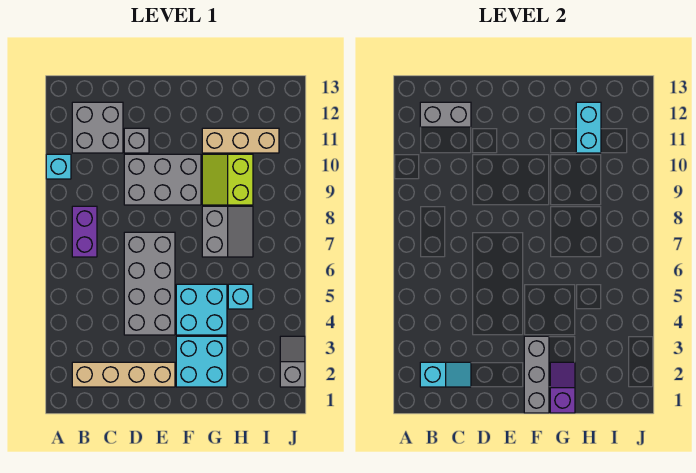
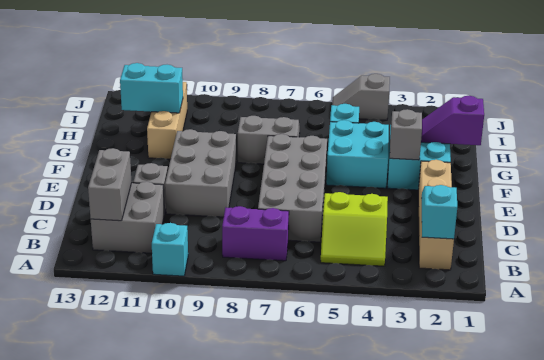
grey brick D4:E7 level 1 -> grey brick C6:F7 level 1
grey brick F1:F3 level 2 -> grey brick F3 level 2
lime slope G9:H10 level 1 top H -> lime slope B4:C5 level 1 top C
grey slope J2:J3 level 1 top 2 -> grey slope J4:J5 level 1 top 4

